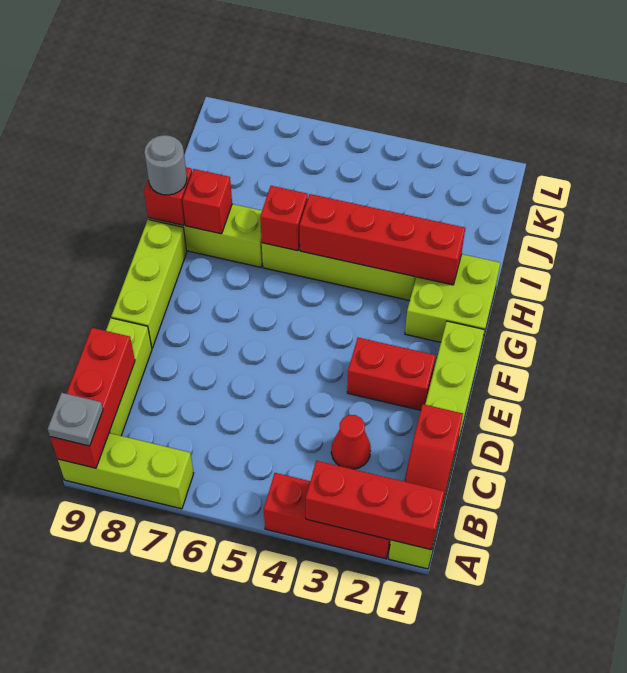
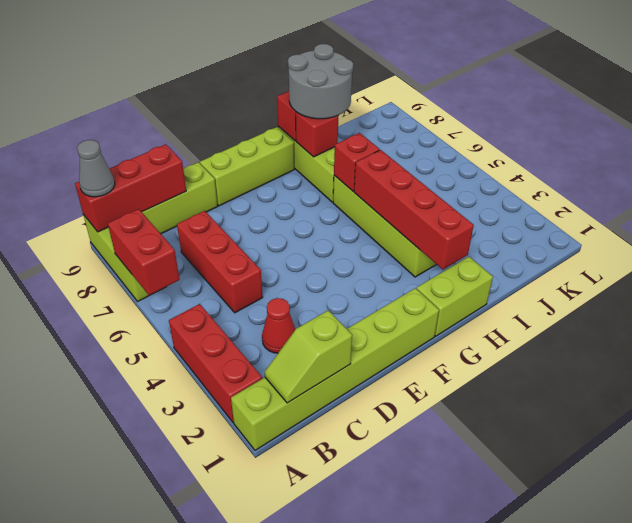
red brick A1:A3 level 2 -> red brick C5:C7 level 1
grey plate A9 level 3 -> grey cone A9 level 3
red slope B1:C1 level 2 top C -> lime slope B1:C1 level 2 top C
red brick E2:E3 level 1 -> red brick A6:A7 level 2
lime brick G1:H2 level 1 -> lime brick G1:H1 level 1
grey round brick H9 level 3 -> grey round brick H8:I9 level 3

